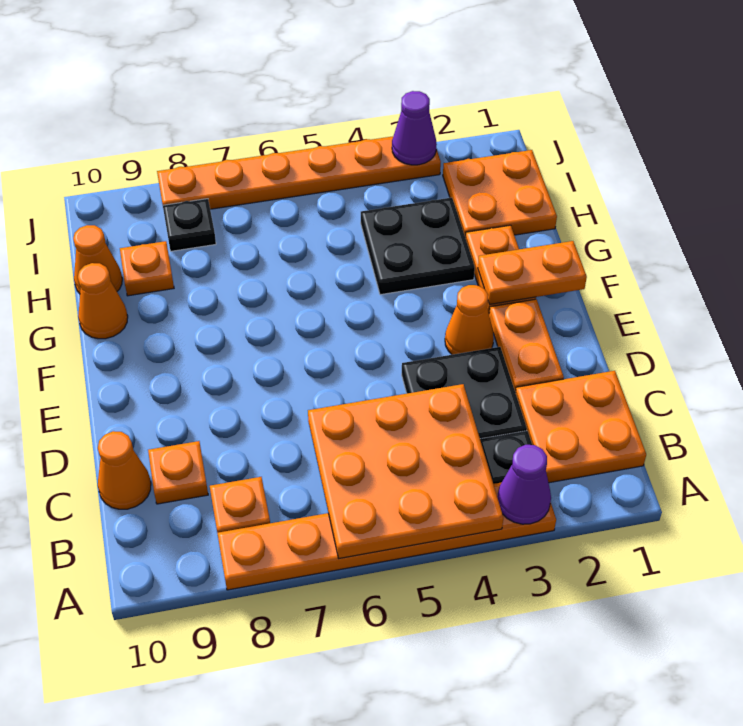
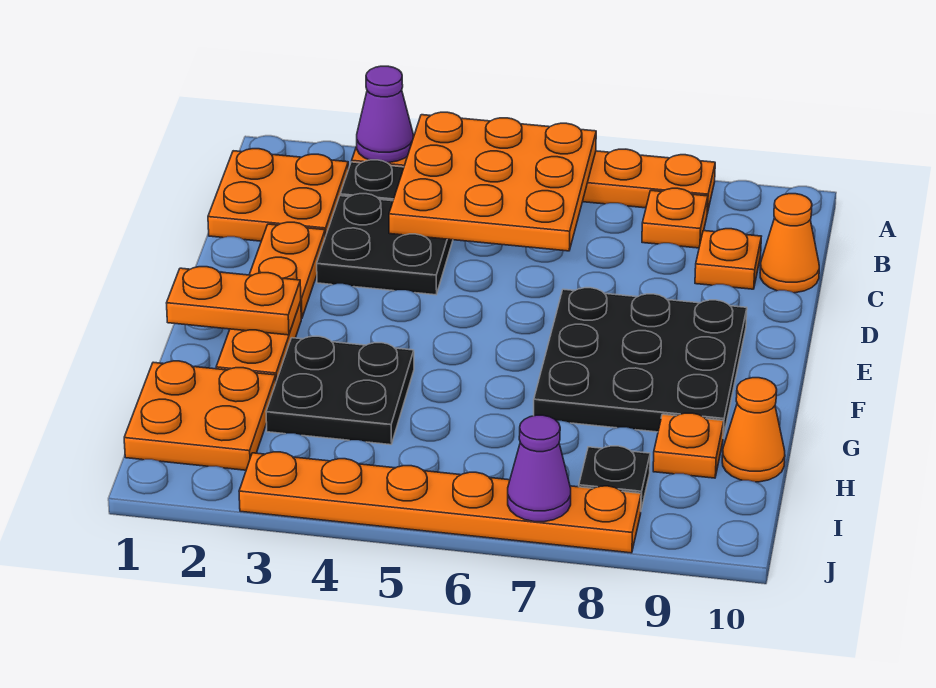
orange cone E3 level 1 -> none
none -> black plate E7:G9 level 1
orange cone G10 level 1 -> none
purple cone J3 level 2 -> purple cone J7 level 2

